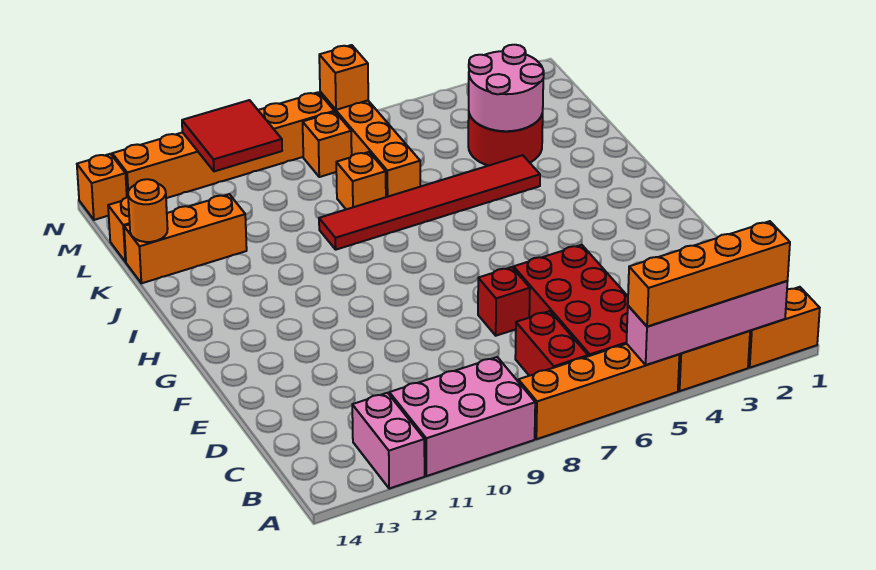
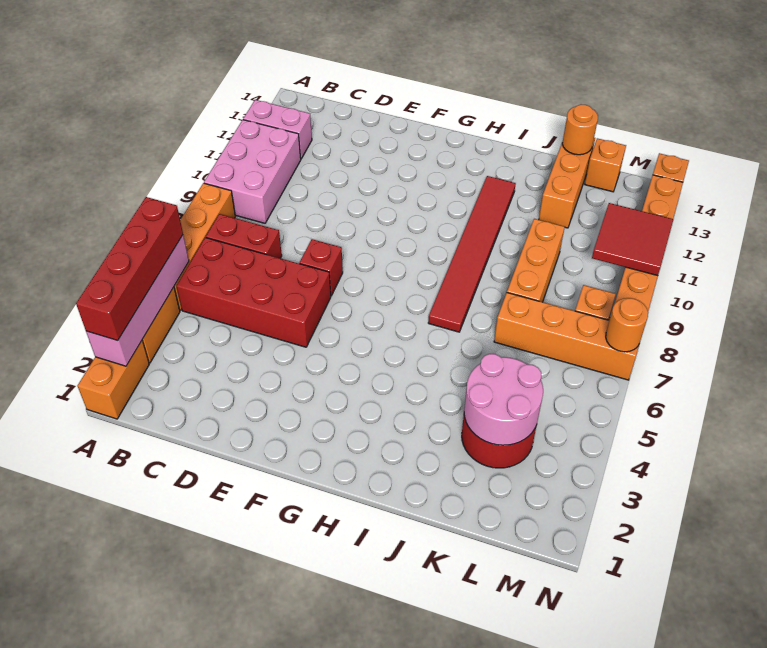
orange brick A2:A5 level 3 -> red brick A2:A5 level 3
red tile J4:J9 level 1 -> red tile I7:I12 level 1
orange brick K8 level 1 -> orange brick K8:K10 level 1
orange brick N7 level 2 -> orange round brick N7 level 2

